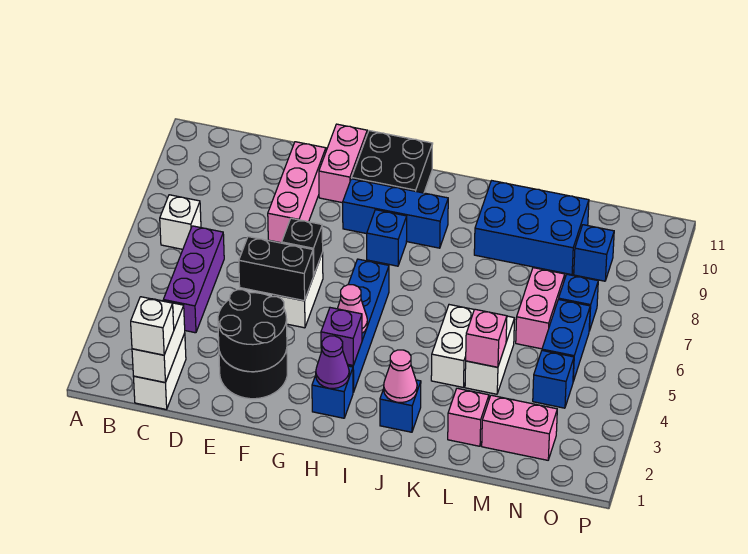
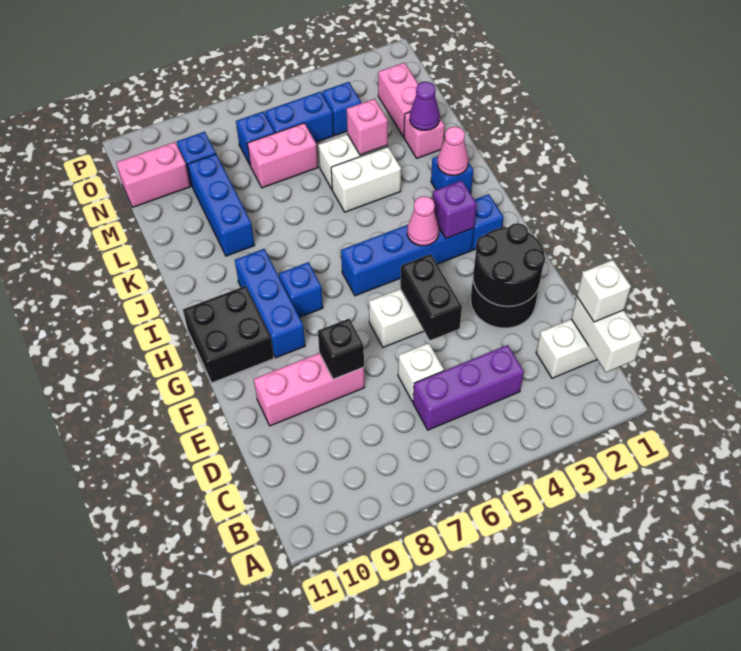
white brick B7 level 1 -> white brick D6 level 1
white brick C1:C2 level 2 -> white brick B1:C1 level 2
black brick F6 level 2 -> black brick E8 level 2
pink brick F10:F11 level 1 -> pink brick N10:N11 level 1
purple cone H2 level 2 -> purple cone L2 level 2
blue brick K9:M10 level 1 -> blue brick K9:M9 level 1

